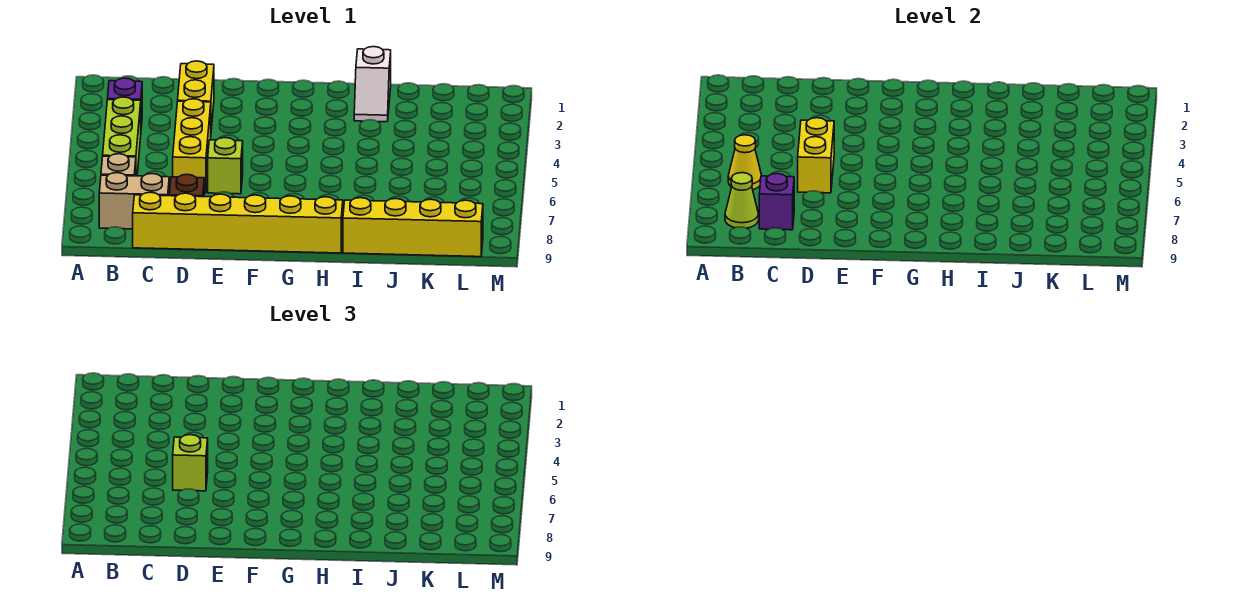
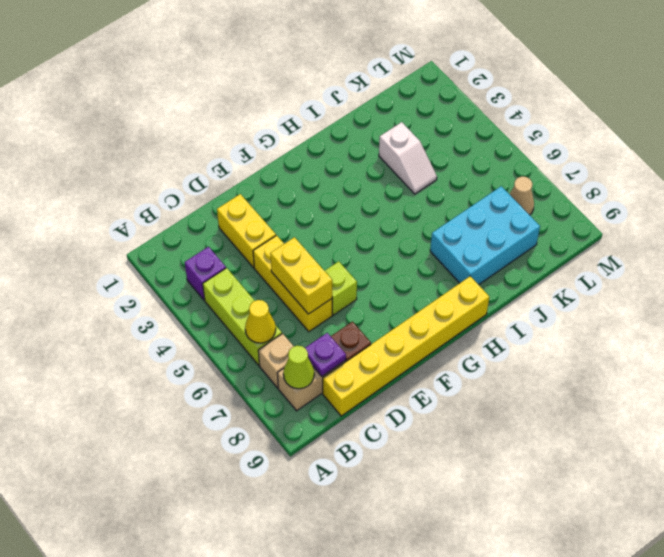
purple brick C8 level 2 -> purple plate C8 level 2
lime brick D6 level 3 -> none
white slope I1:I2 level 1 top 1 -> white slope J3:J4 level 1 top 3
none -> cyan brick I7:K8 level 1
yellow brick I9:L9 level 1 -> none
none -> tan cone L7 level 1

